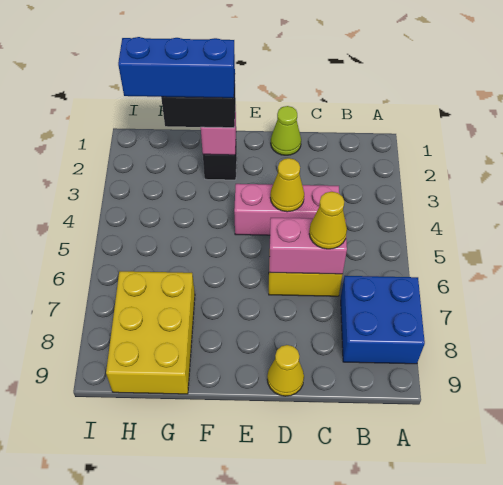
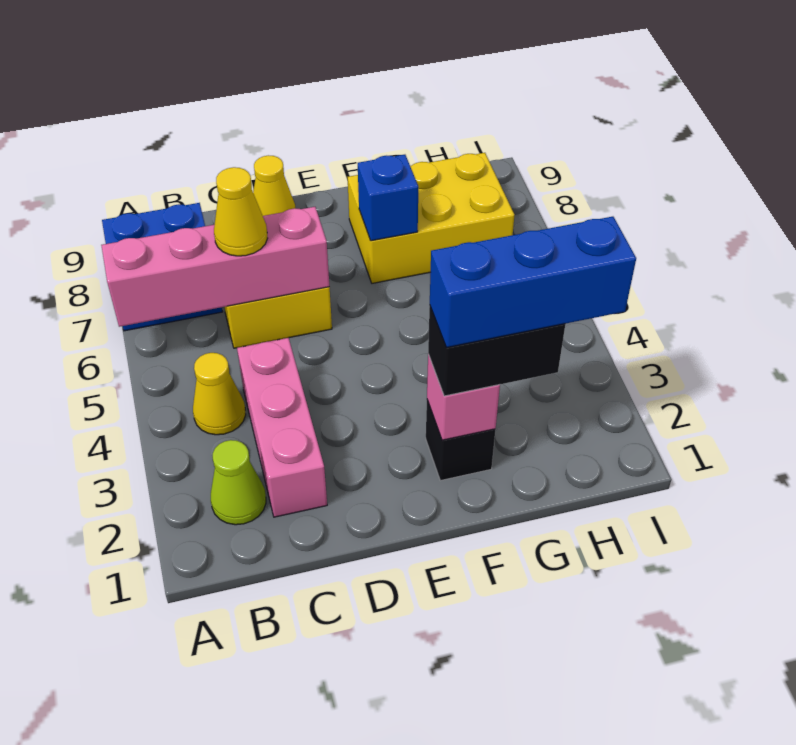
pink brick C4:E4 level 1 -> pink brick C2:C4 level 1
pink brick C6:D6 level 2 -> pink brick A6:D6 level 2
lime cone D1 level 1 -> lime cone B2 level 1
yellow cone D4 level 2 -> yellow cone B4 level 1
none -> blue brick F7 level 2
yellow brick G7:H9 level 1 -> yellow brick F7:H8 level 1

